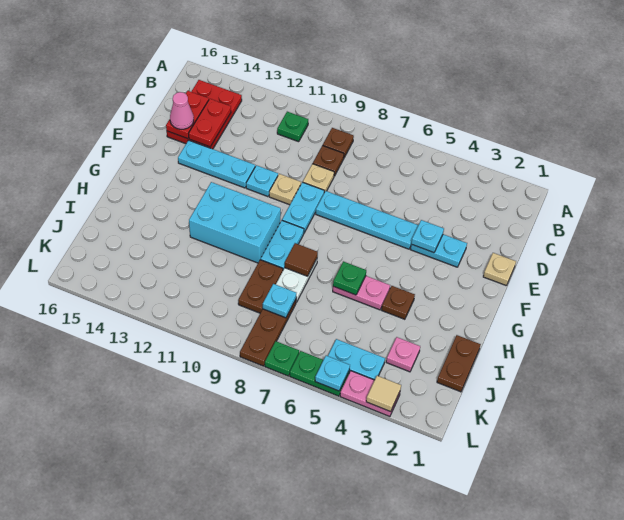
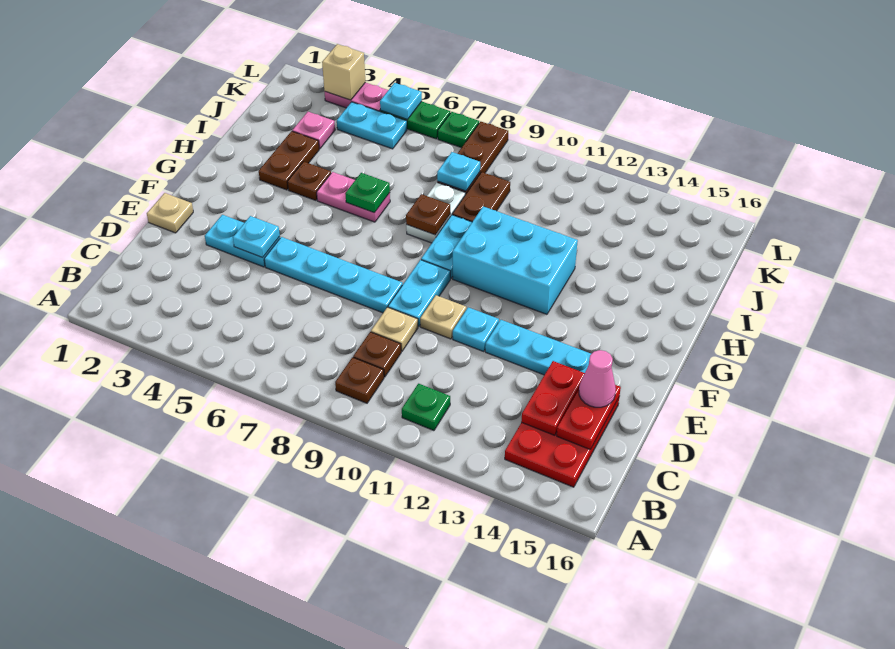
brown tile H8 level 2 -> brown plate H8 level 2
brown plate I1:J1 level 1 -> brown plate H3:I3 level 1
tan tile L3 level 2 -> tan brick L3 level 2

